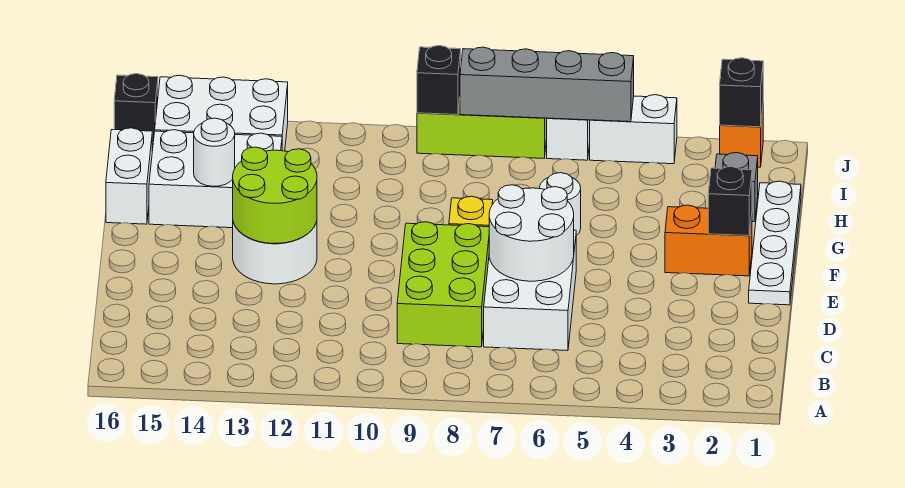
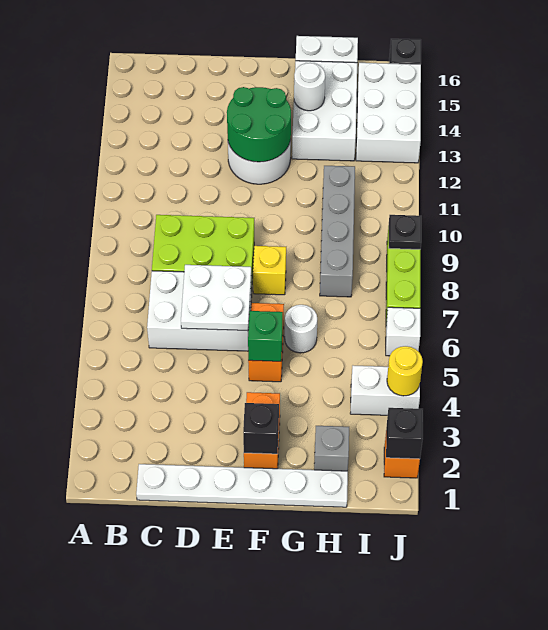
white round brick D6:E7 level 2 -> white plate D6:E7 level 2
white plate E1:H1 level 1 -> white plate C1:H1 level 1
lime round brick E12:F13 level 2 -> green round brick E12:F13 level 2
none -> orange brick F5:F6 level 1
none -> green brick F5 level 2
white brick J4:J5 level 1 -> white brick I4:J4 level 1
none -> yellow round brick J4 level 2
grey brick J5:J8 level 2 -> grey brick H8:H11 level 1
black brick J9 level 2 -> black plate J9 level 2

